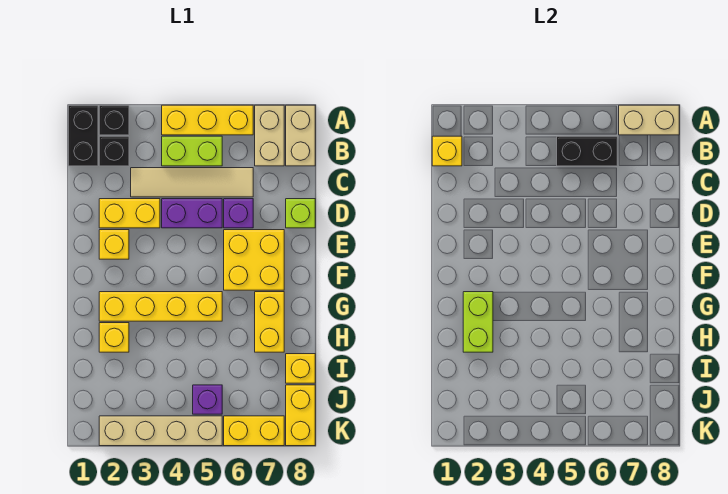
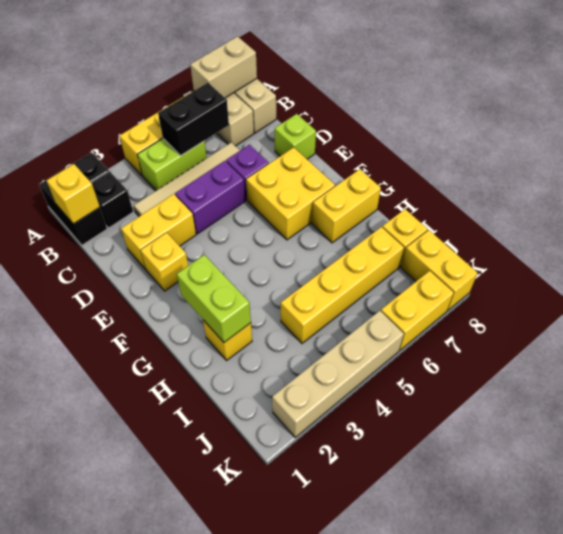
yellow brick G2:G5 level 1 -> yellow brick I4:I7 level 1
yellow brick G7:H7 level 1 -> yellow brick G7:G8 level 1
purple brick J5 level 1 -> none

